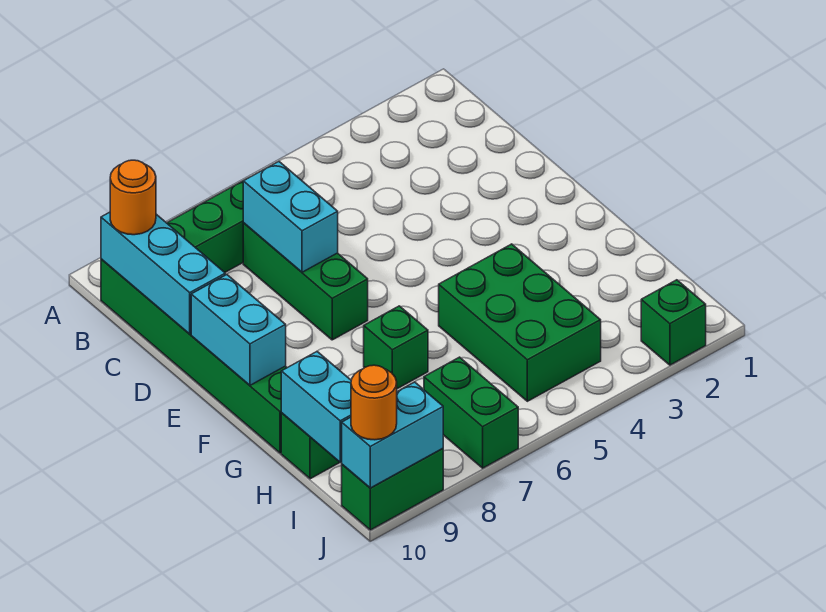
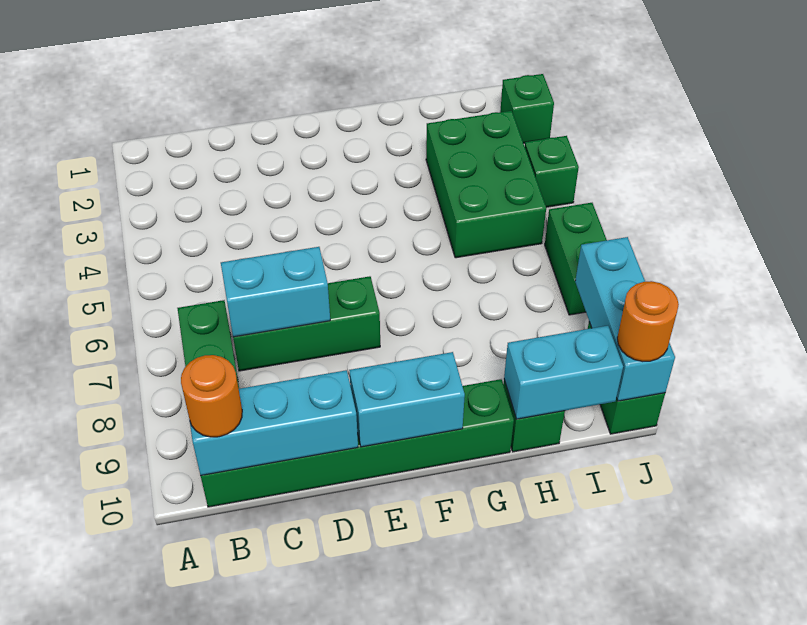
green brick G4:I5 level 1 -> green brick H3:I5 level 1
green brick G7 level 1 -> green brick J4 level 1
green brick I7:J7 level 1 -> green brick J6:J7 level 1
cyan brick J9:J10 level 2 -> cyan brick J8:J10 level 2

